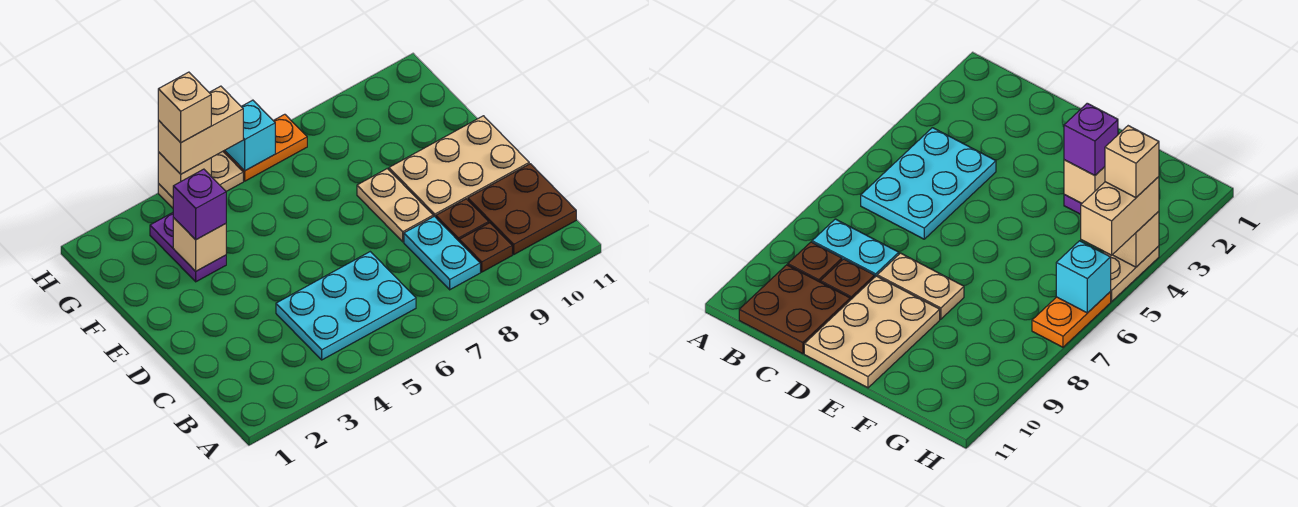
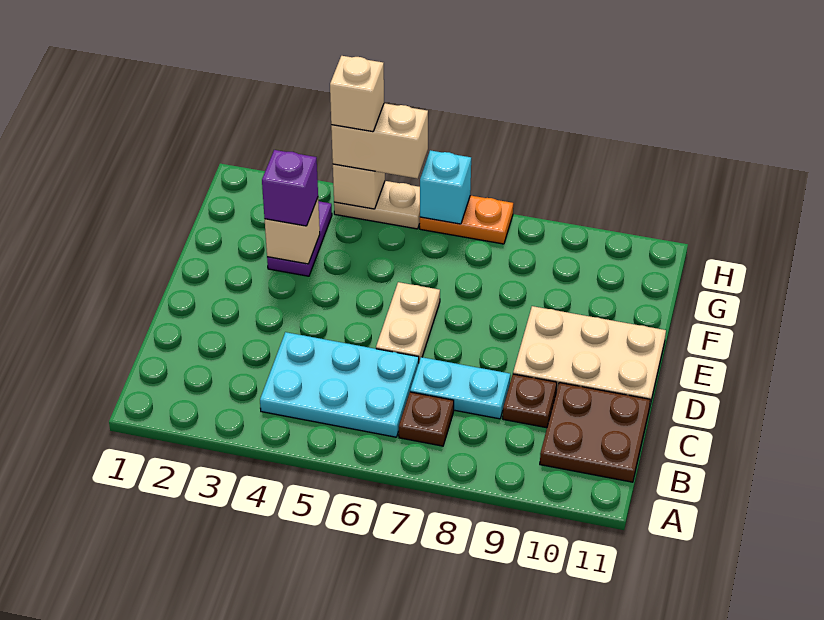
cyan plate B8:C8 level 1 -> cyan plate C7:C8 level 1
brown plate B9 level 1 -> brown plate B7 level 1
tan plate D8:E8 level 1 -> tan plate D6:E6 level 1

